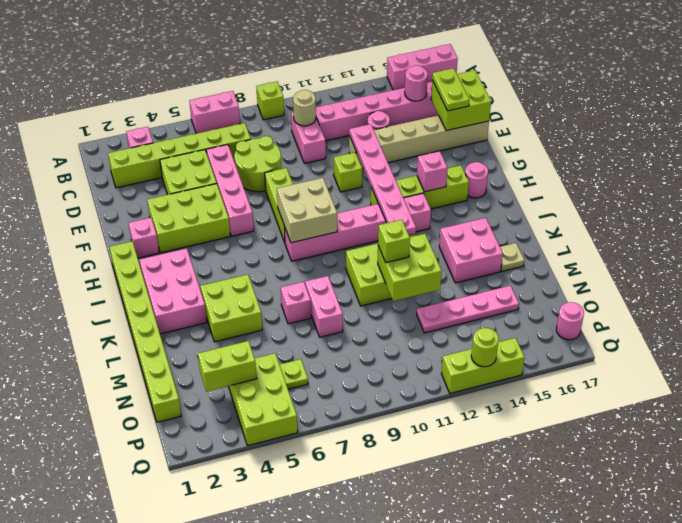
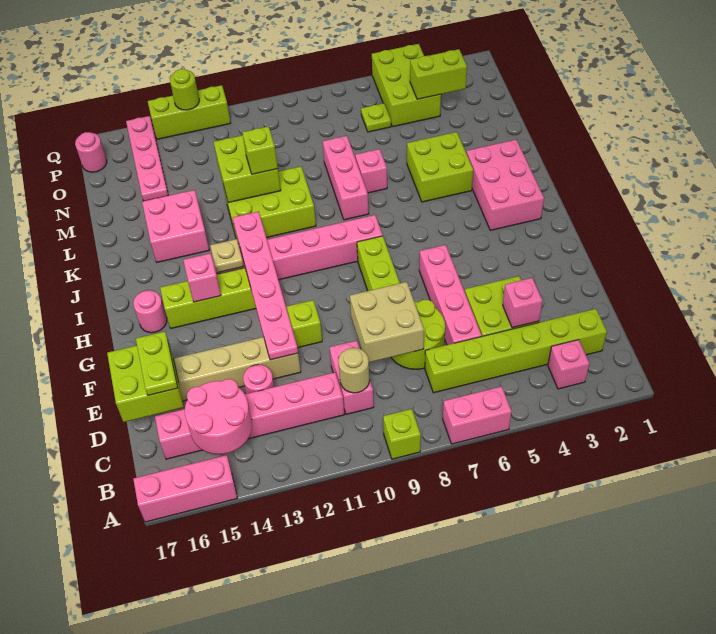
pink round brick C15 level 2 -> pink round brick B14:C15 level 2
lime brick F3:G5 level 1 -> none
pink brick G2 level 1 -> pink brick D4 level 2
lime brick H1:O1 level 1 -> none
tan brick H8:I9 level 2 -> tan brick D8:E9 level 2
pink brick L8:M8 level 1 -> pink brick K8:M8 level 1
tan plate L16 level 1 -> tan plate I13 level 2
pink plate N12:N15 level 1 -> pink plate N15:Q15 level 1

